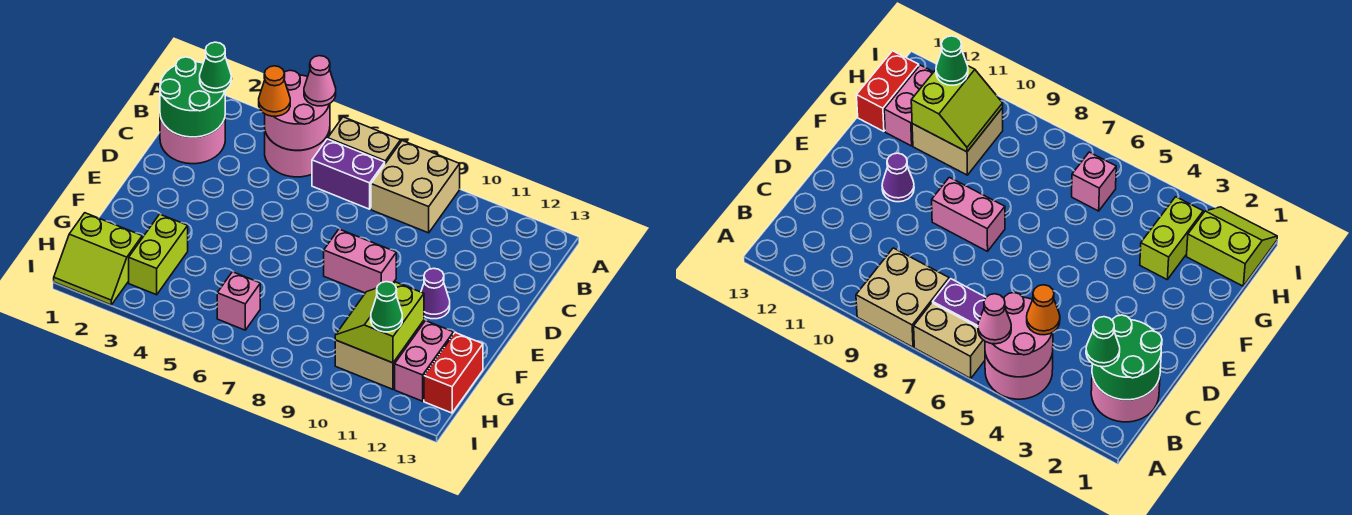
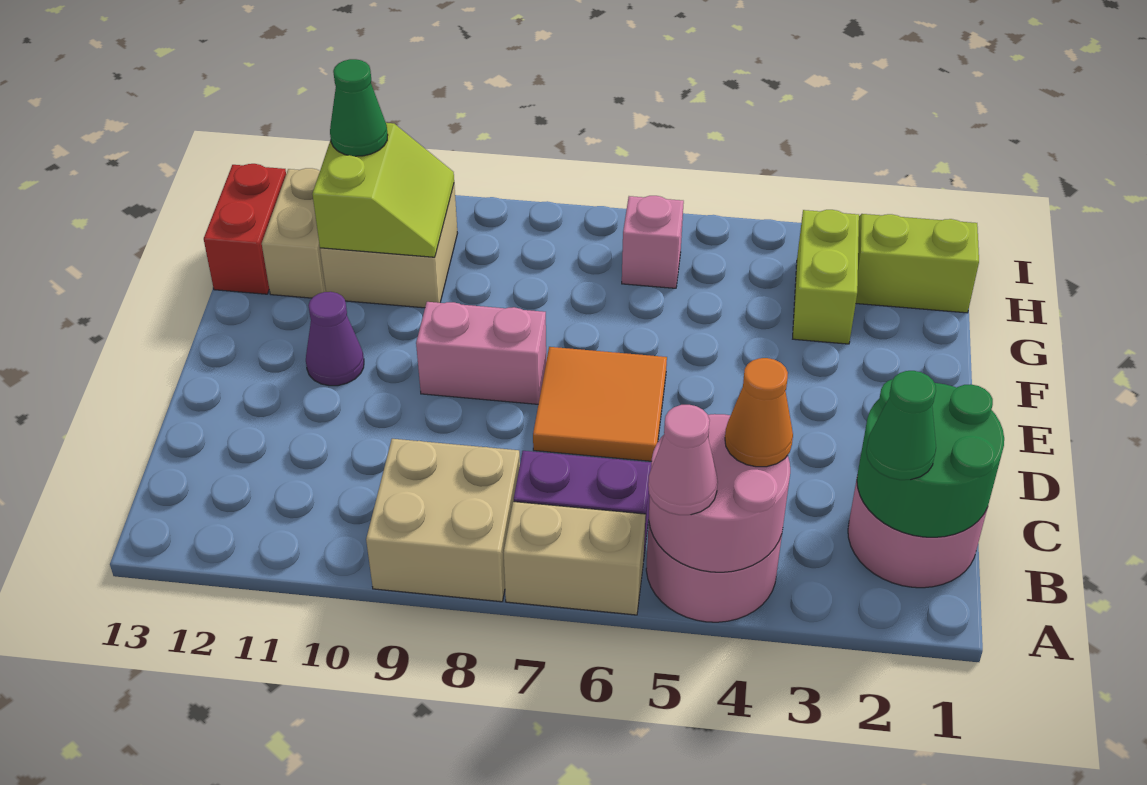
none -> orange tile D6:E7 level 1
pink brick G12:H12 level 1 -> tan brick G12:H12 level 1

